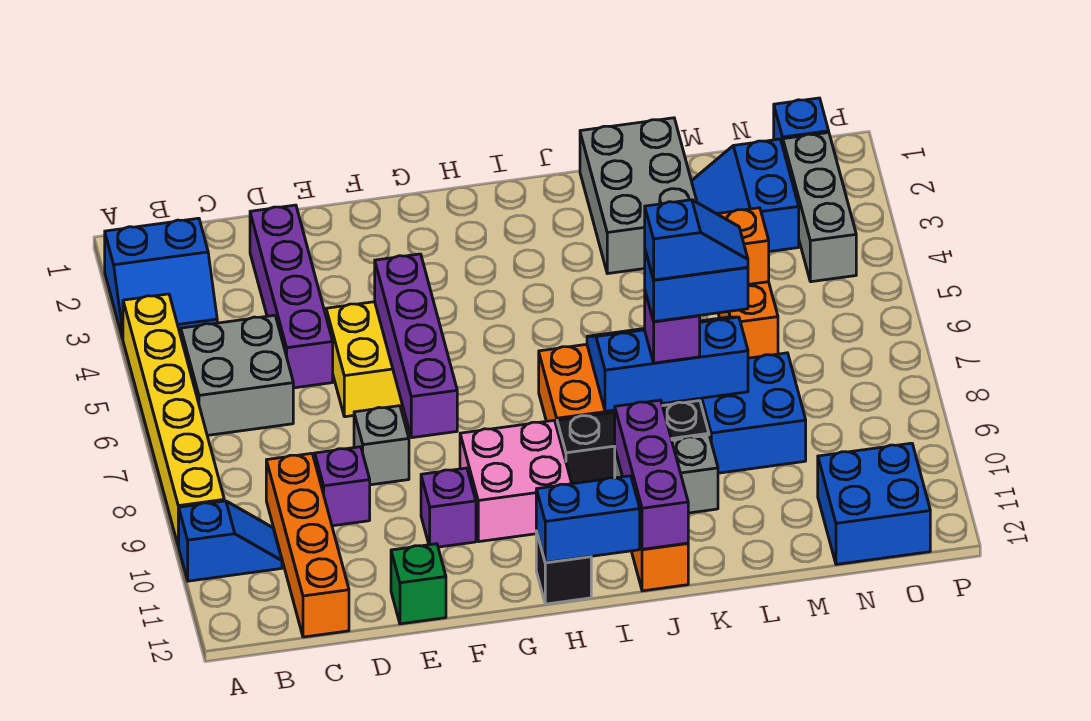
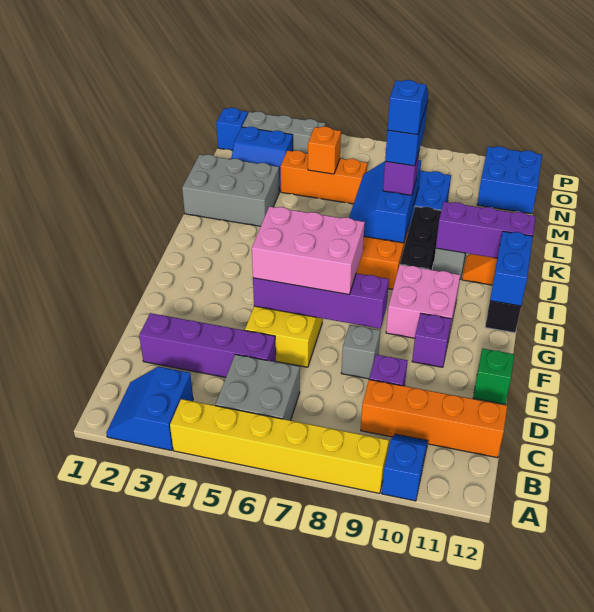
blue slope A2:B3 level 1 top 2 -> blue slope A2:B3 level 1 top 3
none -> pink brick F5:G7 level 3

